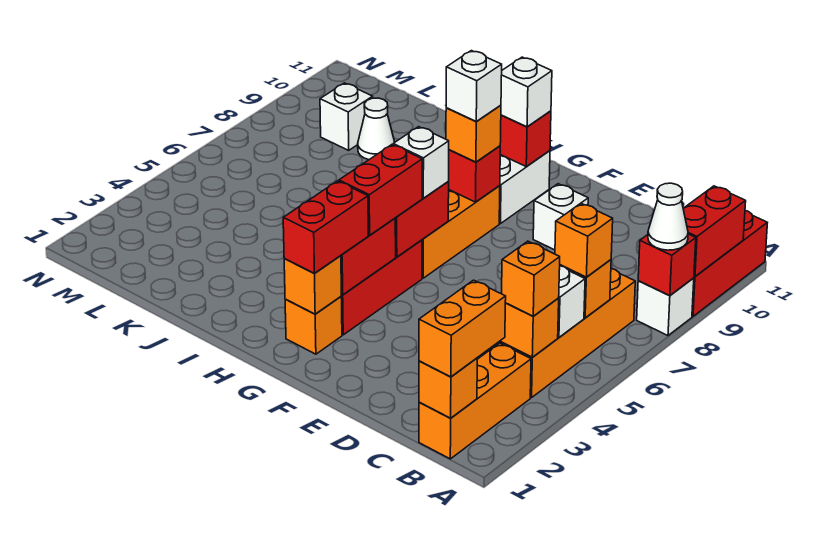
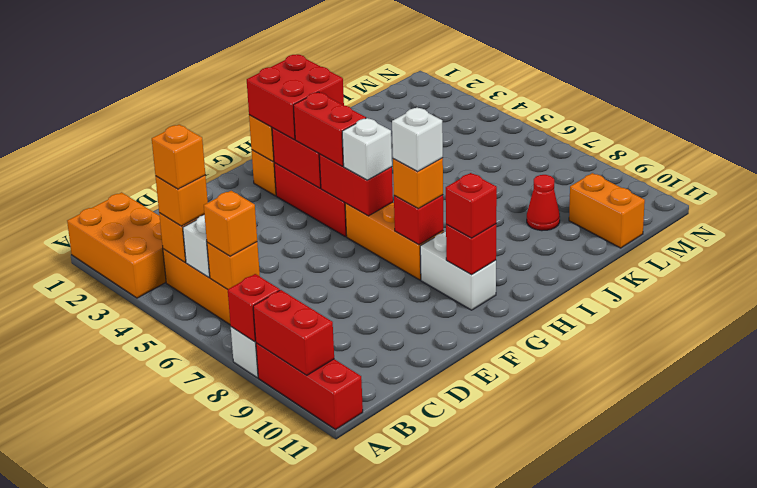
white cone A8 level 3 -> none
orange brick B1:B3 level 1 -> orange brick A1:B3 level 1
orange brick B1 level 2 -> orange brick B4 level 4
orange brick B1:B2 level 3 -> orange brick L10:L11 level 1
white brick E9 level 1 -> none
red brick G2:G3 level 3 -> red brick G2:H3 level 3
white brick G10 level 3 -> red brick G10 level 3
white cone K9 level 1 -> red cone K9 level 1
white brick L9 level 1 -> none

